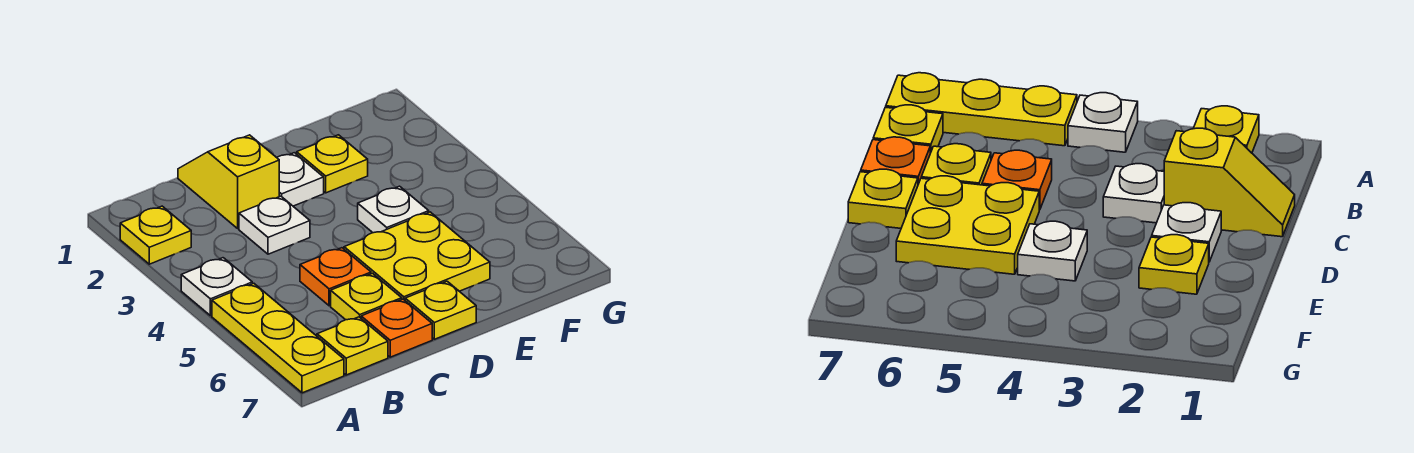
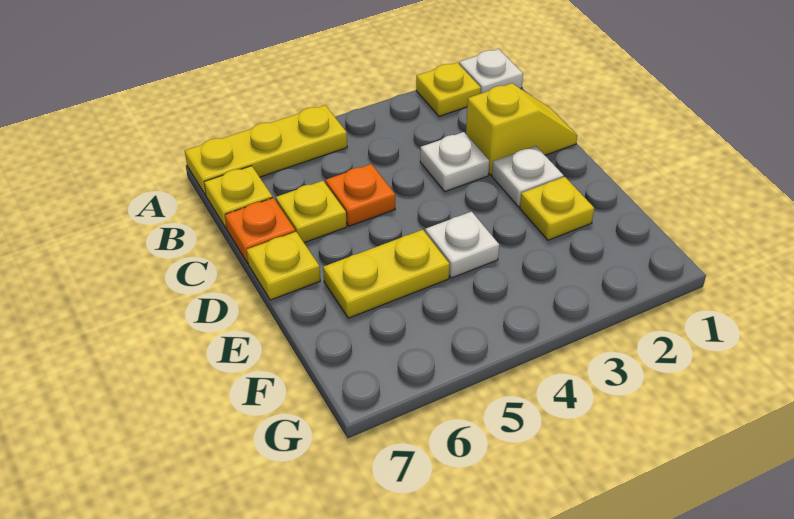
white plate A4 level 1 -> white plate A1 level 1
yellow plate D5:E6 level 1 -> yellow plate E5:E6 level 1

